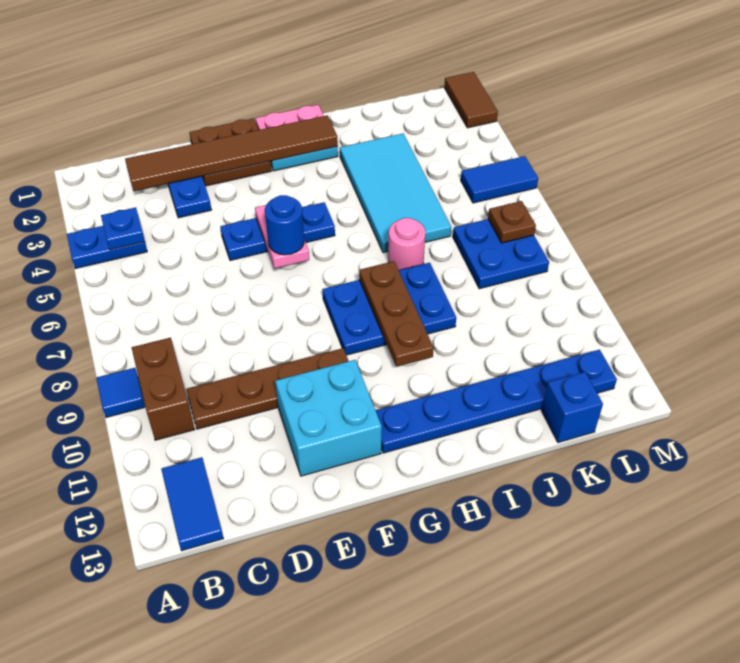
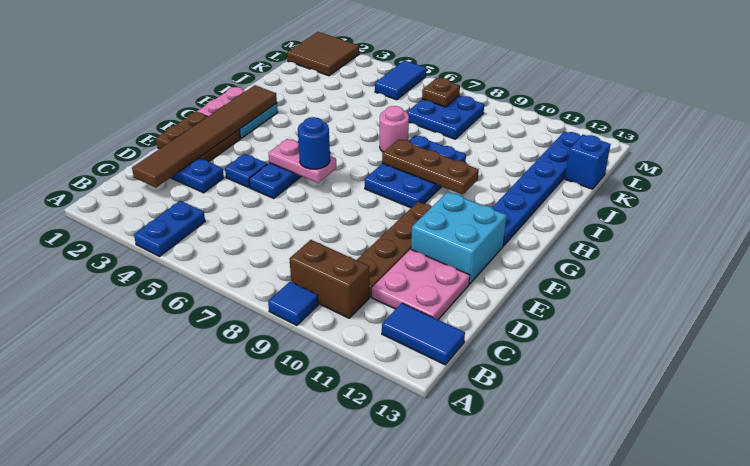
blue plate B4 level 2 -> blue plate E4 level 1
none -> pink plate C11:D12 level 1
cyan tile I3:J6 level 1 -> none
brown tile M1:M2 level 1 -> brown tile L1:M2 level 1

